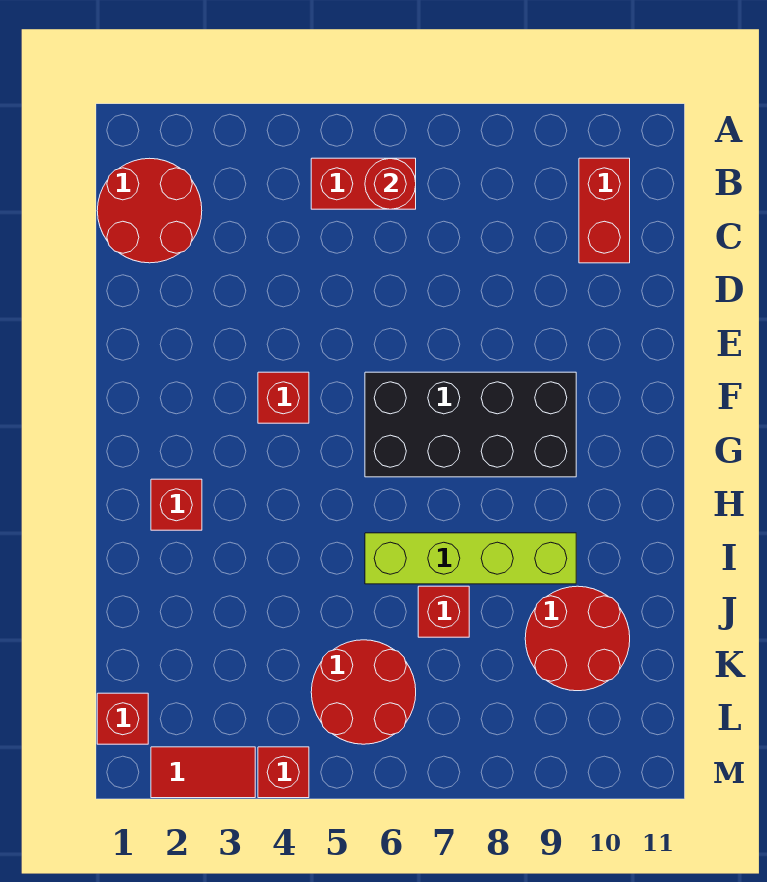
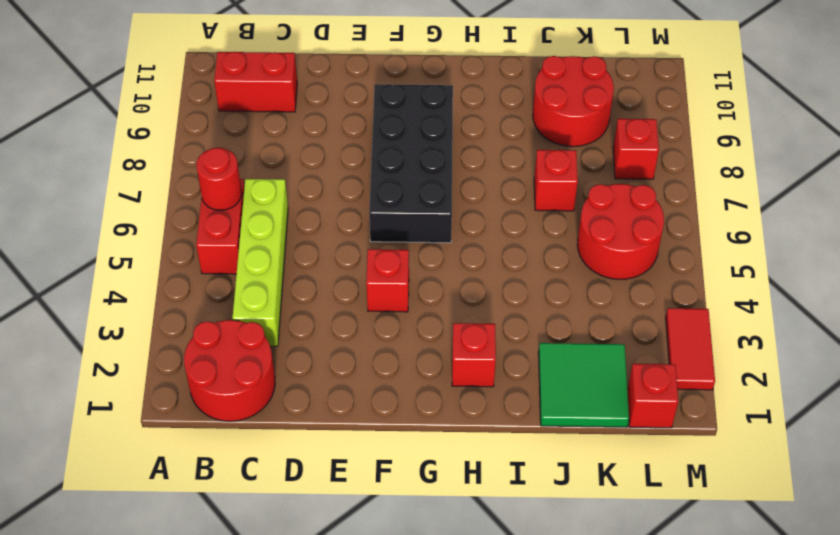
lime brick I6:I9 level 1 -> lime brick C3:C6 level 1
none -> green tile J1:K2 level 1
red brick M4 level 1 -> red brick L8 level 1

